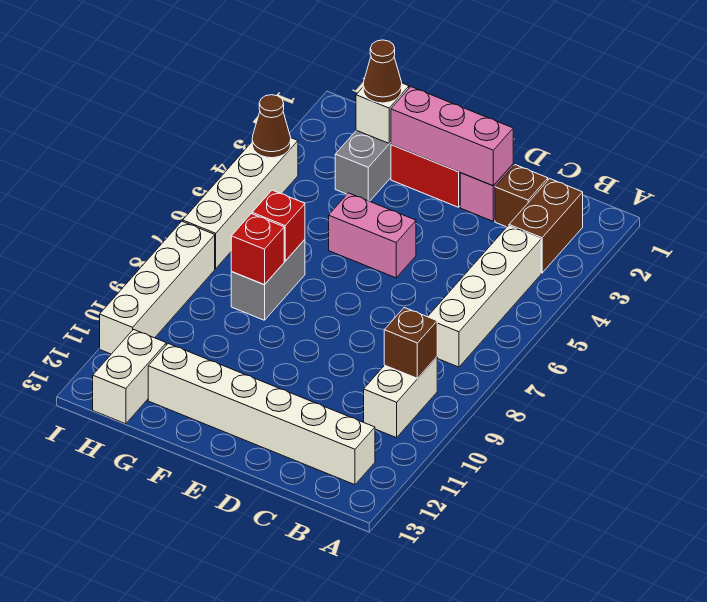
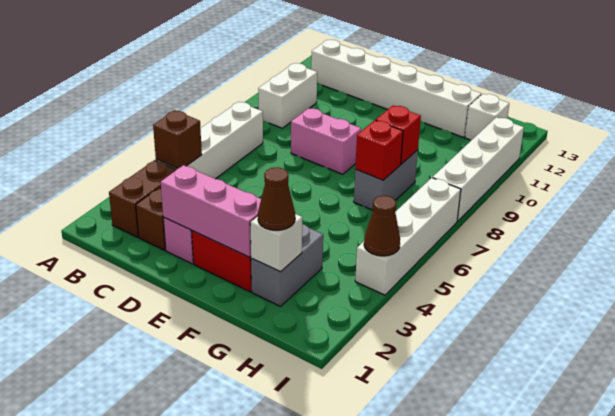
brown brick B9 level 2 -> brown brick B4 level 2
pink brick E5:F5 level 1 -> pink brick D8:E8 level 1
white brick H12:H13 level 1 -> white brick H12 level 1

